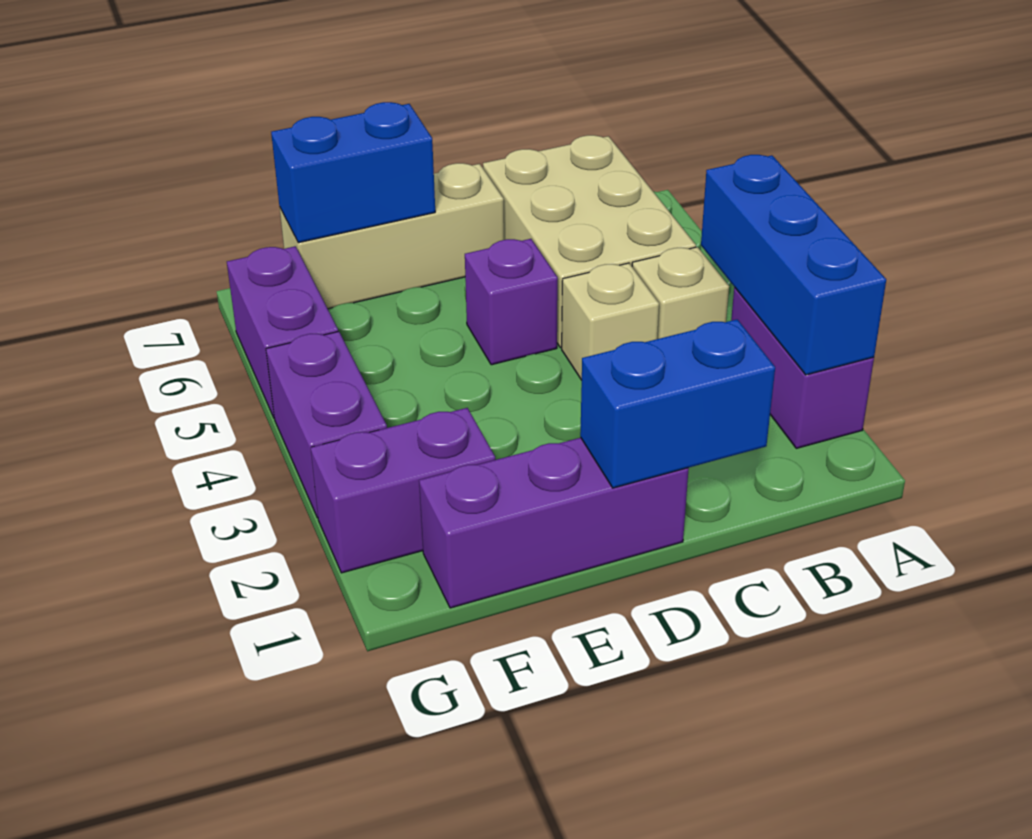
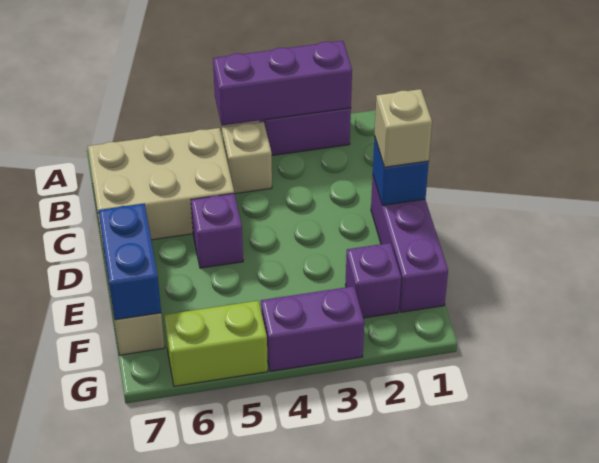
blue brick A2:A4 level 2 -> purple brick A2:A4 level 2
blue brick C1:D1 level 2 -> blue brick D1 level 2
tan brick C4 level 1 -> tan brick D1 level 3
purple brick F2:G2 level 1 -> purple brick F2 level 1
purple brick G5:G6 level 1 -> lime brick G5:G6 level 1

